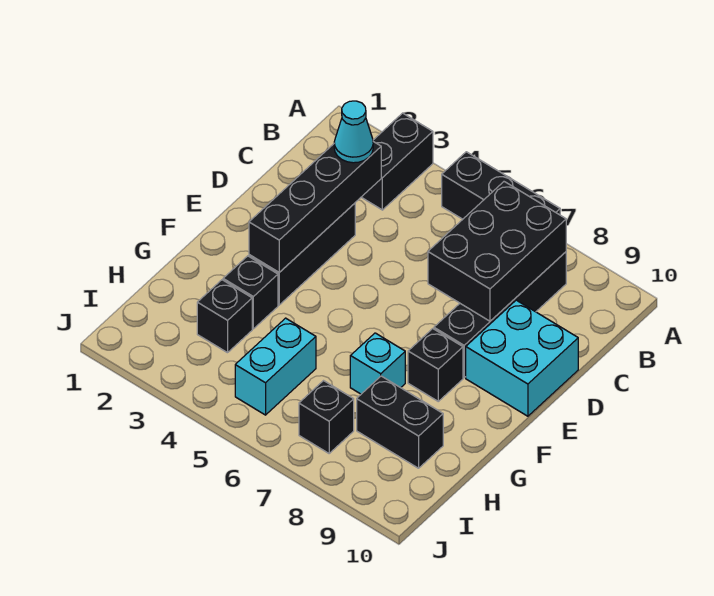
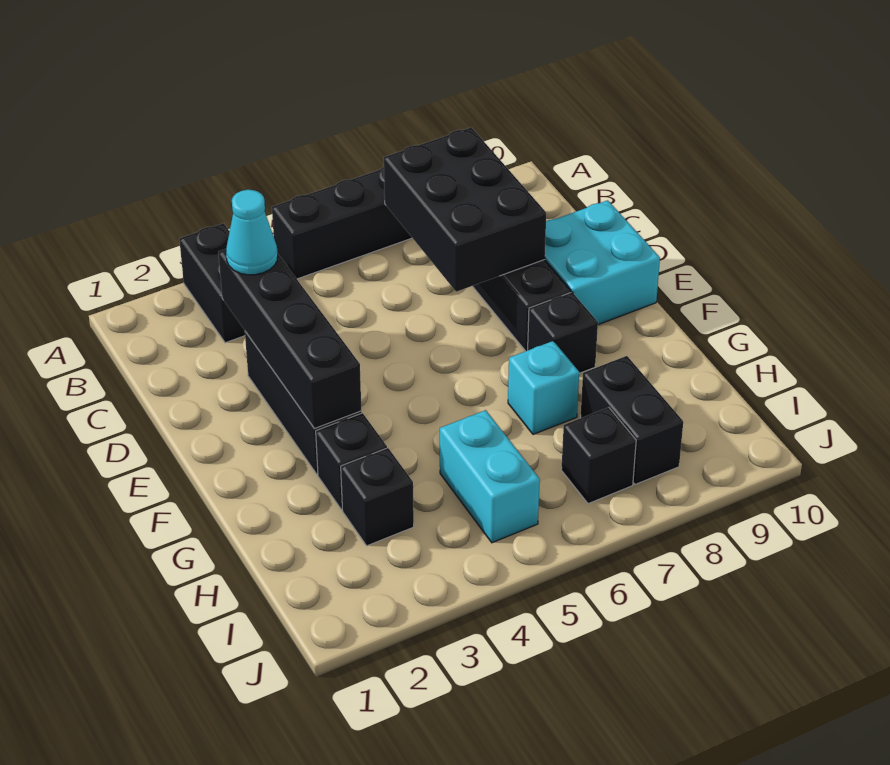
black brick H8:H9 level 1 -> black brick H8:I8 level 1

